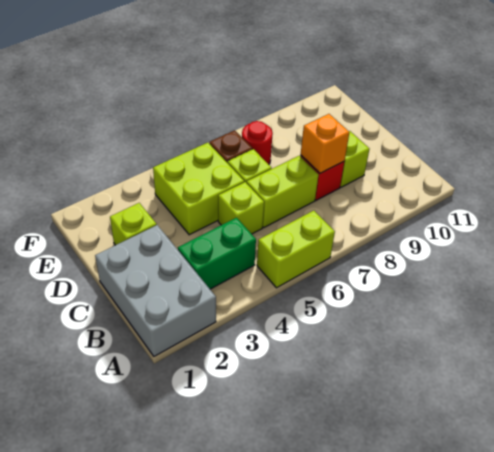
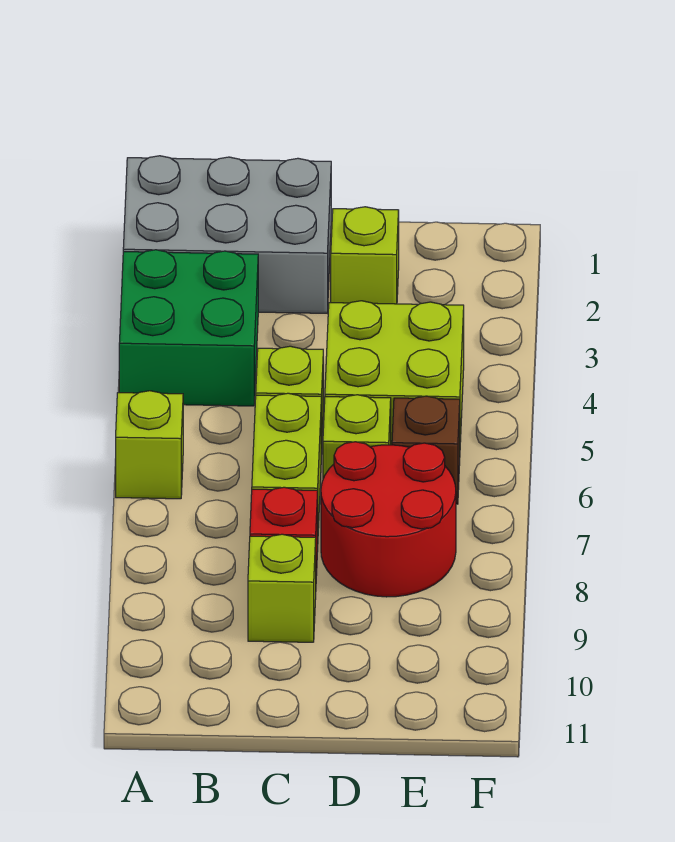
lime brick A5:A6 level 1 -> lime brick A6 level 1
green brick B3:B4 level 1 -> green brick A3:B4 level 1
orange brick C8 level 2 -> none
red round brick E7 level 1 -> red round brick D7:E8 level 1

